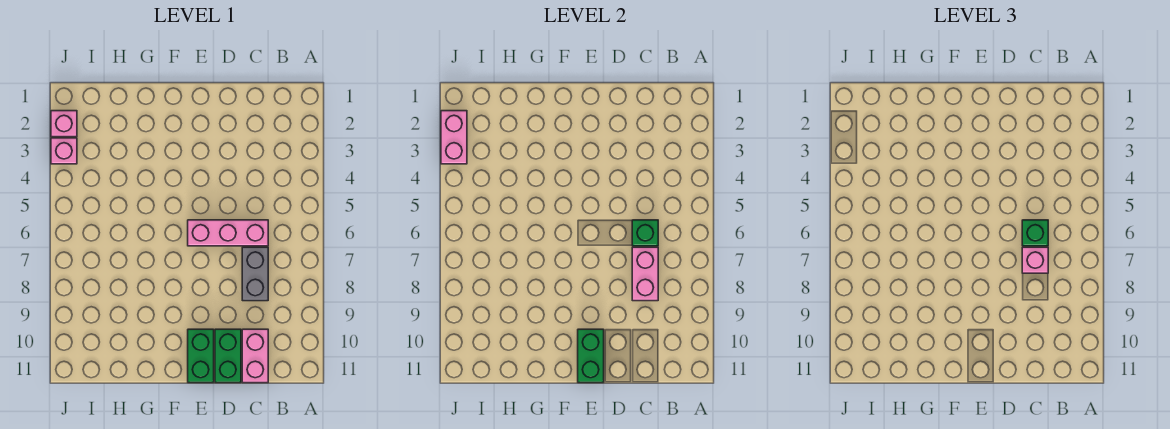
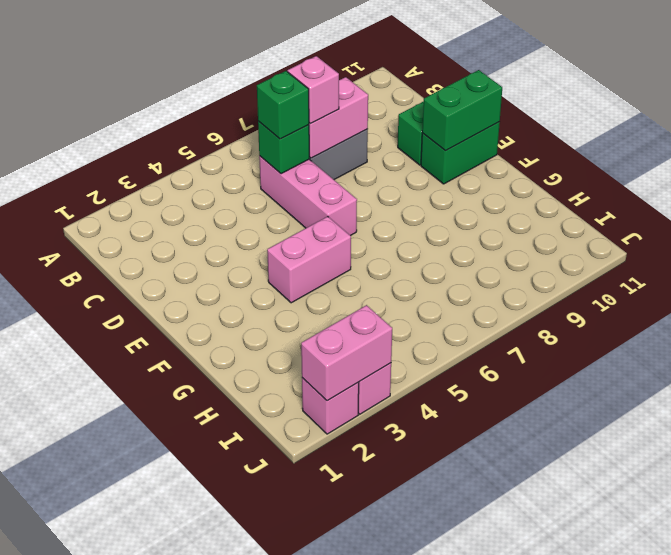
pink brick C10:C11 level 1 -> pink brick F4:F5 level 1

